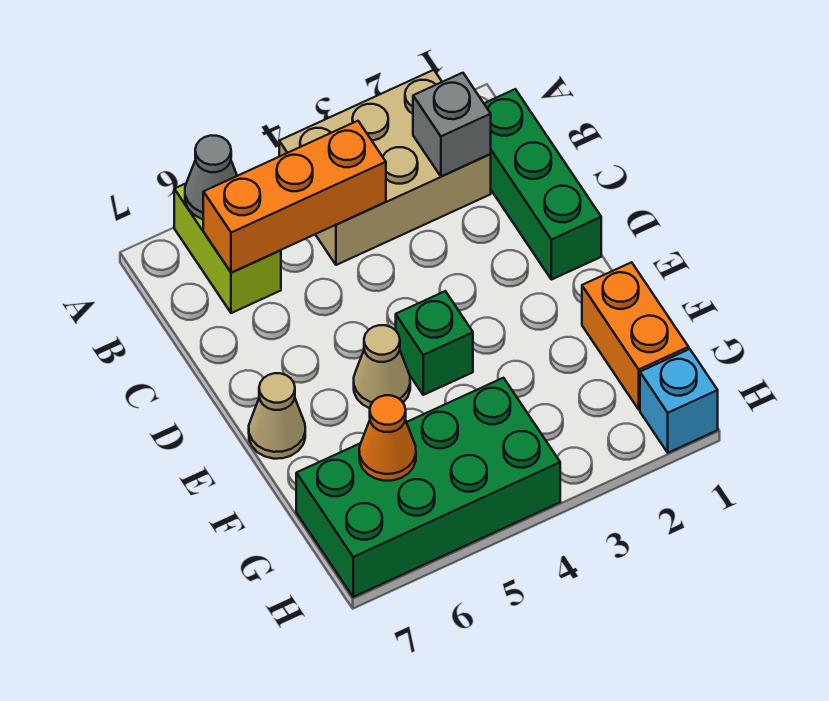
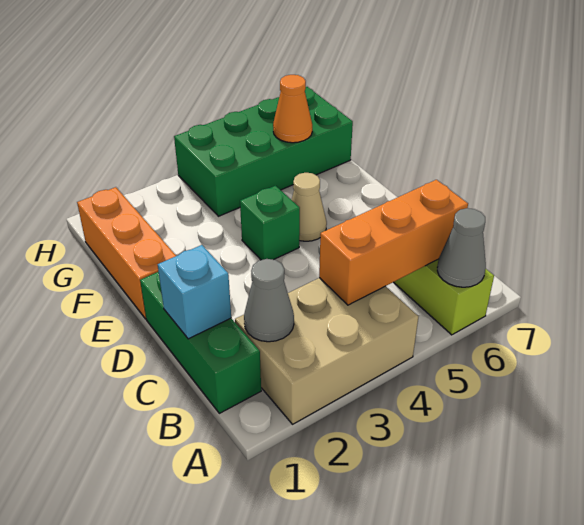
grey brick B2 level 2 -> grey cone B2 level 2
tan cone E7 level 1 -> none
orange brick F1:G1 level 1 -> orange brick E1:G1 level 1
cyan brick H1 level 1 -> cyan brick C1 level 2

